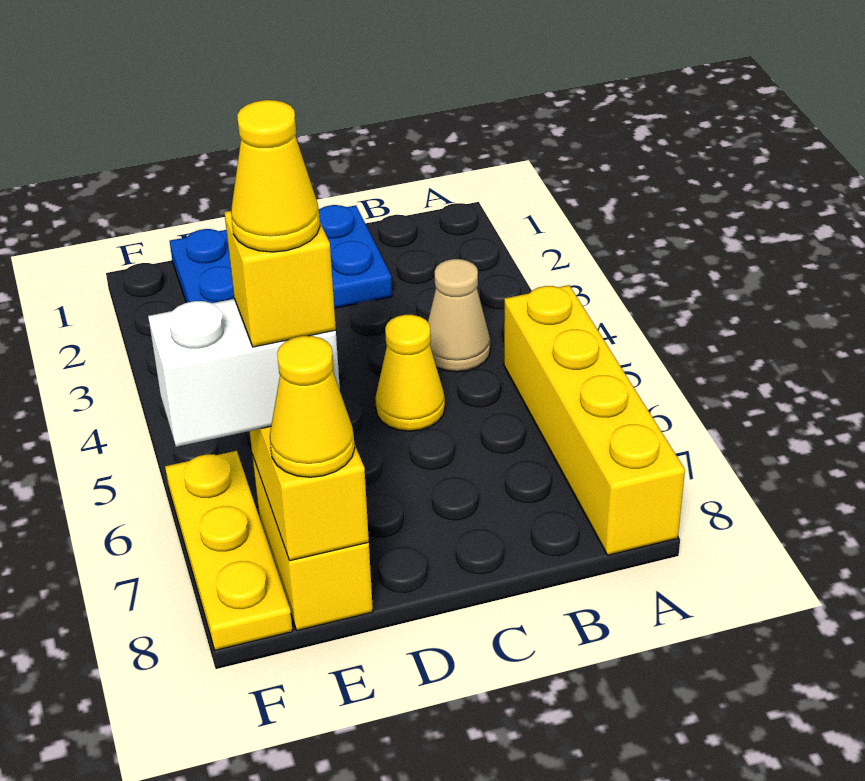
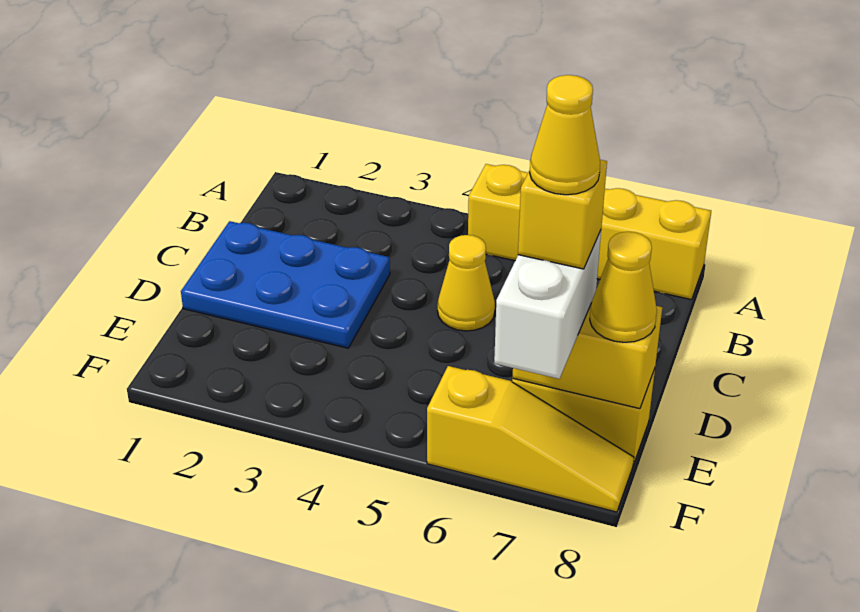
tan cone B4 level 1 -> none
blue plate C1:E2 level 1 -> blue plate C1:D3 level 1
yellow plate F6:F8 level 1 -> yellow slope F6:F8 level 1 top 6

